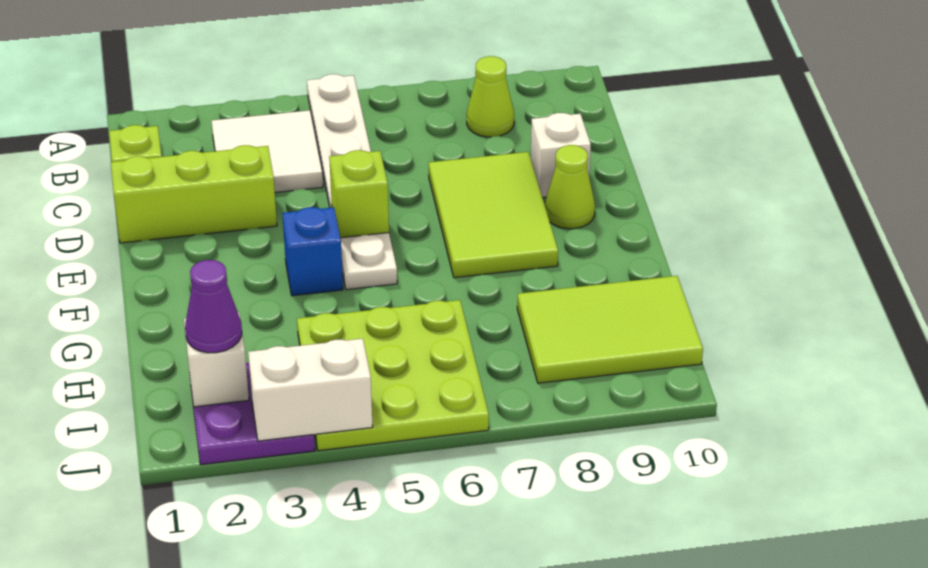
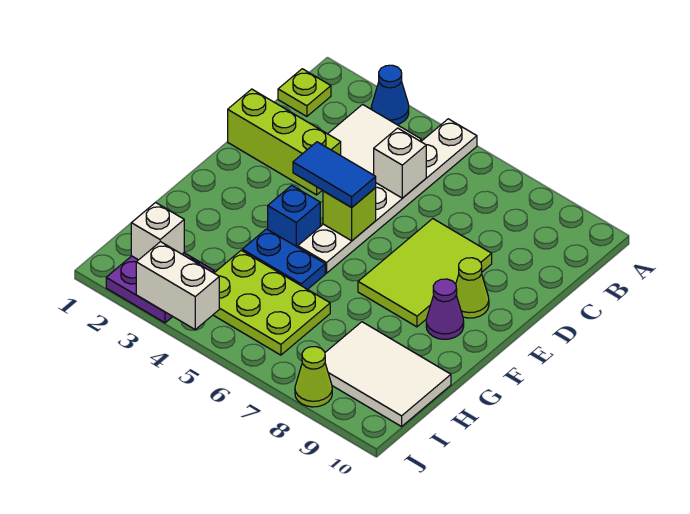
none -> blue cone A3 level 1
lime cone B8 level 1 -> lime cone J8 level 1
white brick D9 level 1 -> white brick C5 level 2
none -> blue tile E4:E5 level 3
none -> blue plate G4:G5 level 1
lime plate H4:J6 level 1 -> lime plate H4:I6 level 1
lime tile H8:I10 level 1 -> white tile H8:I10 level 1
purple cone I2 level 3 -> purple cone F9 level 1

